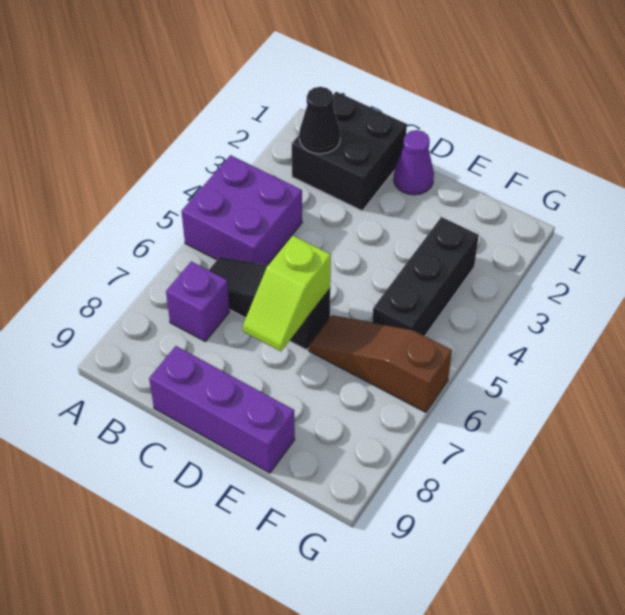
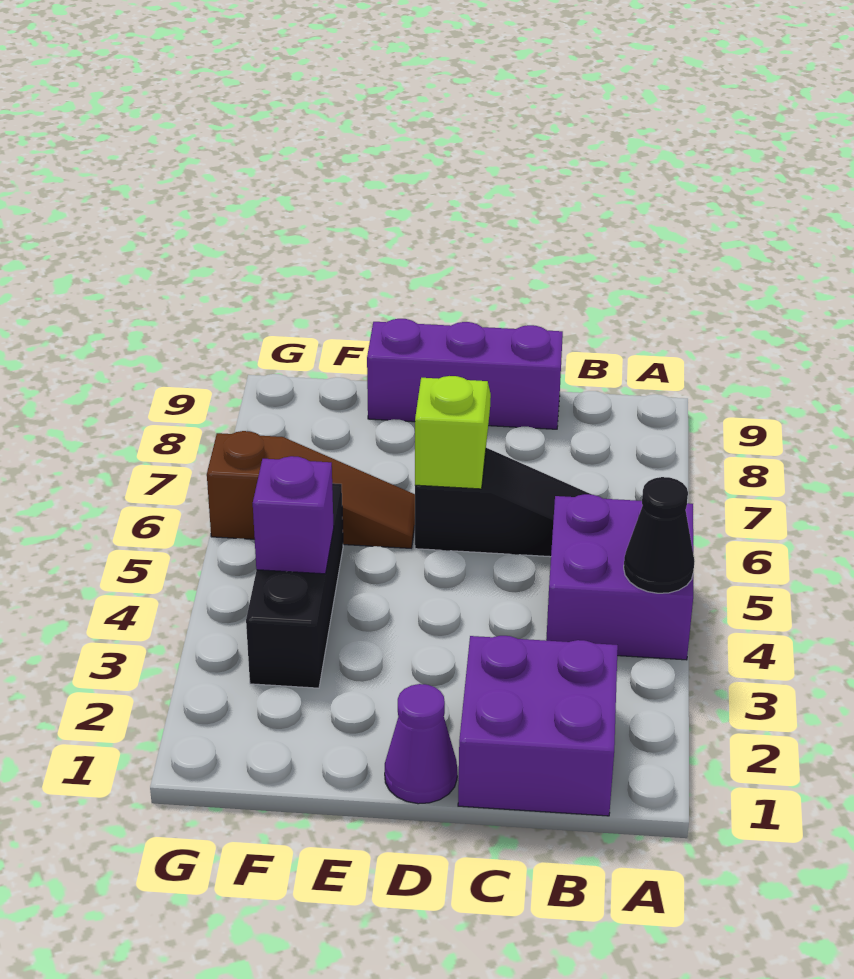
black brick B1:C2 level 1 -> purple brick B1:C2 level 1
black cone B2 level 2 -> black cone A4 level 2
purple brick B7 level 1 -> purple brick F4 level 2

